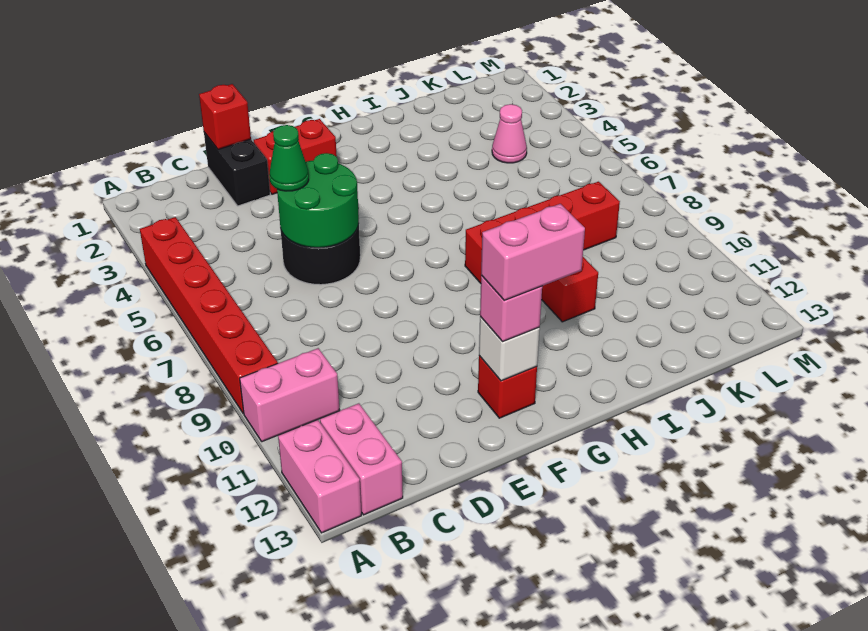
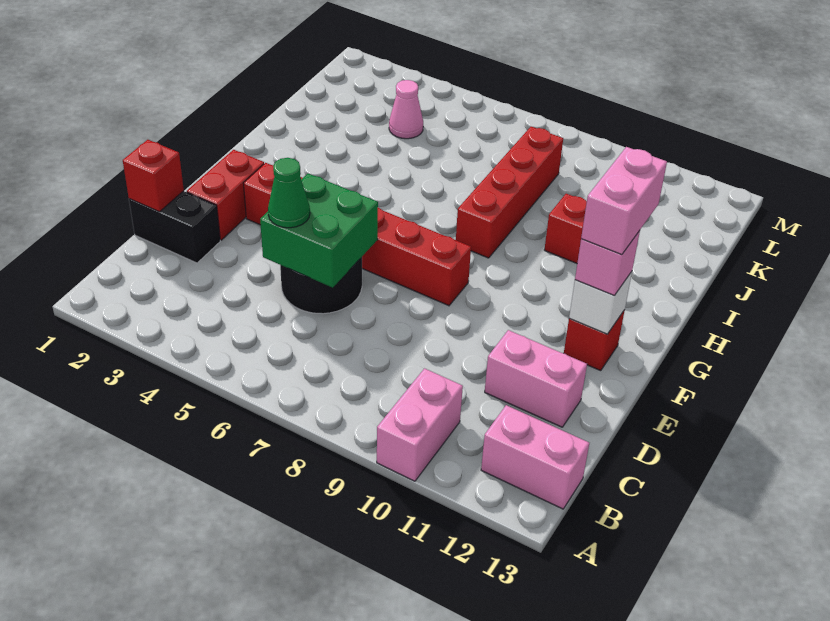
red brick A4:A9 level 1 -> red brick F3:F8 level 1
pink brick A12:A13 level 1 -> pink brick D11:D12 level 1
green round brick D5:E6 level 2 -> green brick D5:E6 level 2

